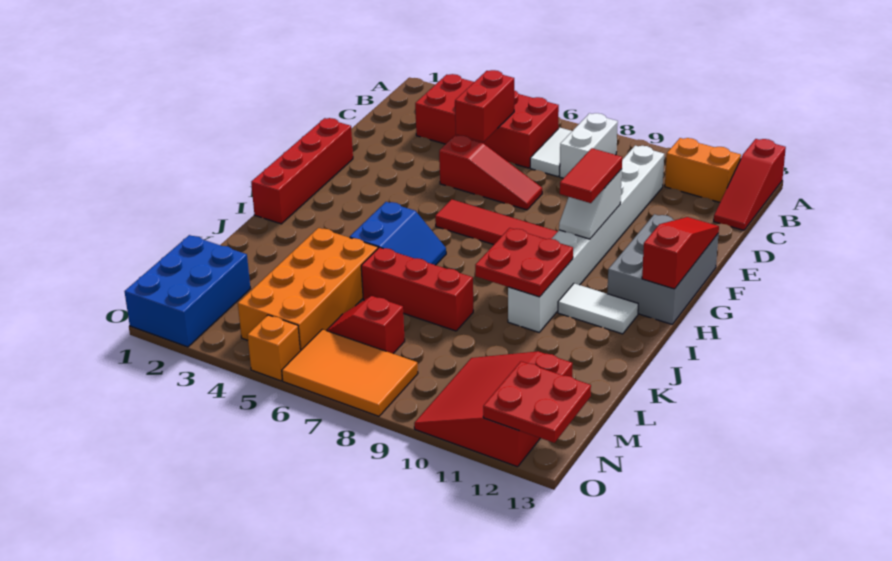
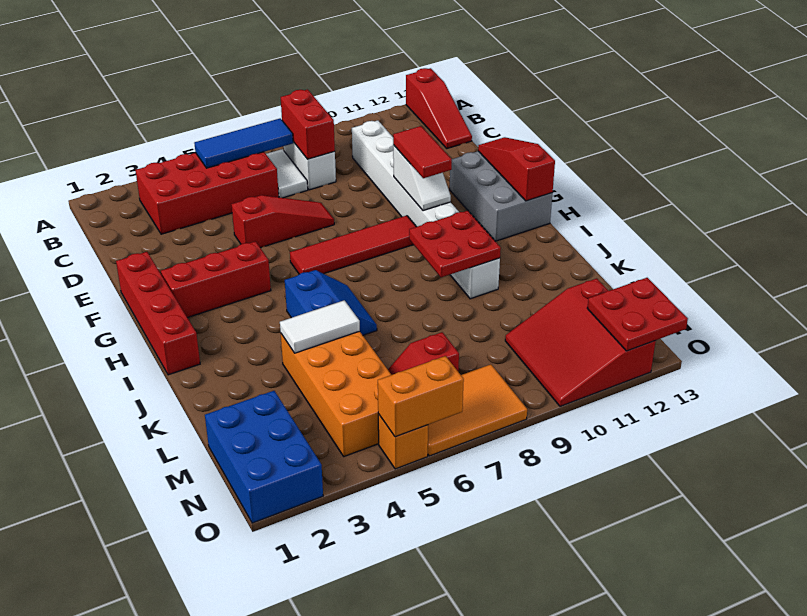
none -> blue tile B5:B7 level 2
orange brick B11:B12 level 1 -> orange brick O5:O6 level 2
red brick C5:D5 level 2 -> red brick B8:C8 level 2
white tile I11:I12 level 1 -> white tile K4:K5 level 2
red brick K6:K8 level 1 -> red brick G2:G4 level 1

